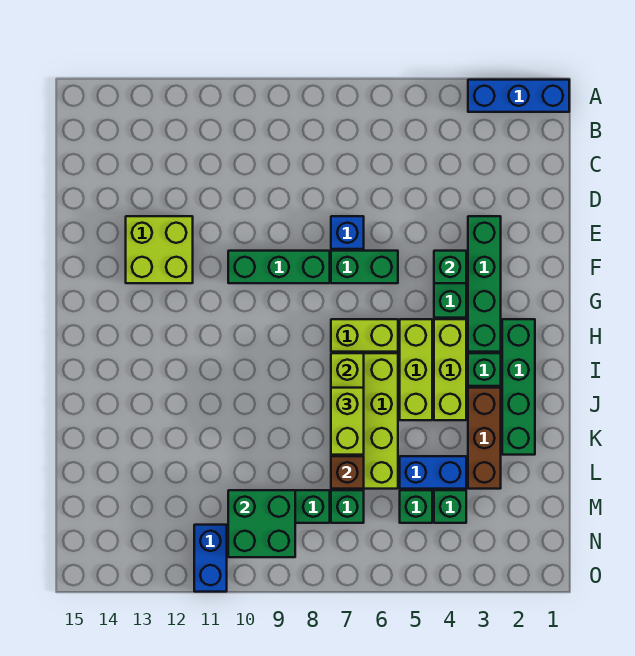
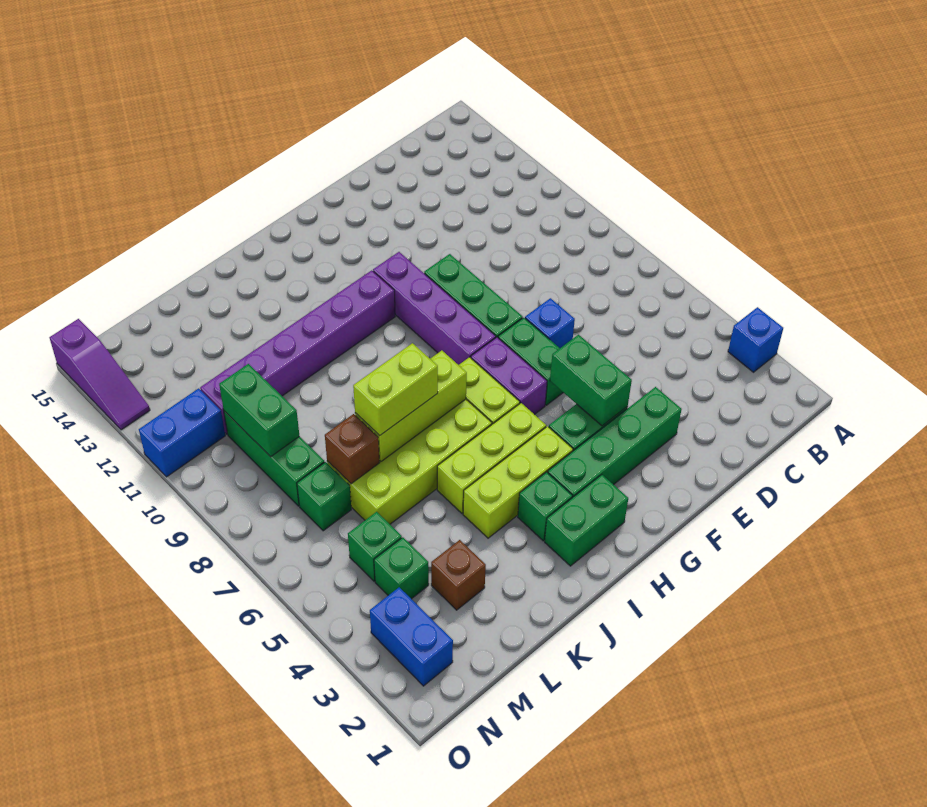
blue brick A1:A3 level 1 -> blue brick A3 level 1
lime brick E12:F13 level 1 -> none
green brick F4 level 2 -> green brick F4:F5 level 2
none -> purple brick G6:G7 level 1
none -> purple brick G8:G11 level 1
green brick H2:K2 level 1 -> green brick H2:I2 level 1
none -> purple brick H11:M11 level 1
brown brick J3:L3 level 1 -> brown brick L3 level 1
blue brick L4:L5 level 1 -> blue brick N2:N3 level 1
green brick M9:N10 level 2 -> green brick M9:M10 level 2
none -> purple slope O13:O15 level 1 top 15

